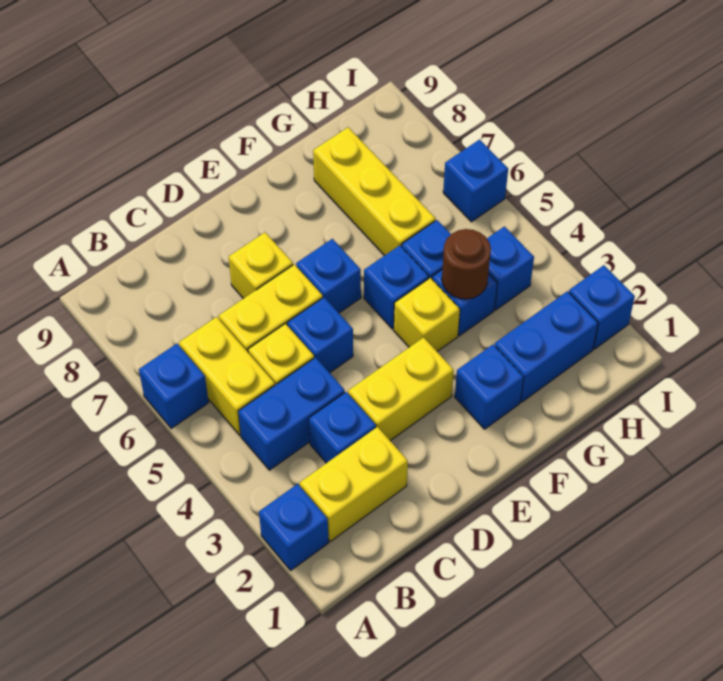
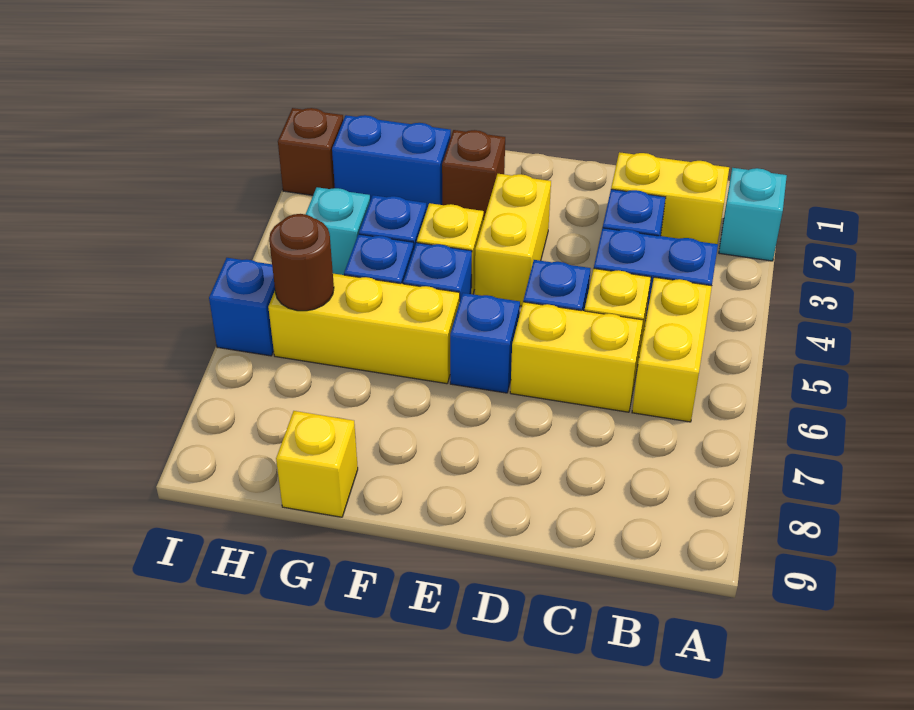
blue brick A2 level 1 -> cyan brick A2 level 1
blue brick A6 level 1 -> none
yellow brick D3:E3 level 1 -> yellow brick E3:E4 level 1
yellow brick D7 level 1 -> yellow brick G9 level 1
blue brick F2 level 1 -> brown brick F2 level 1
brown round brick G4 level 2 -> brown round brick H6 level 2
yellow brick G6:G8 level 1 -> yellow brick F6:H6 level 1
blue brick H4 level 1 -> cyan brick H4 level 1
blue brick I2 level 1 -> brown brick I2 level 1

